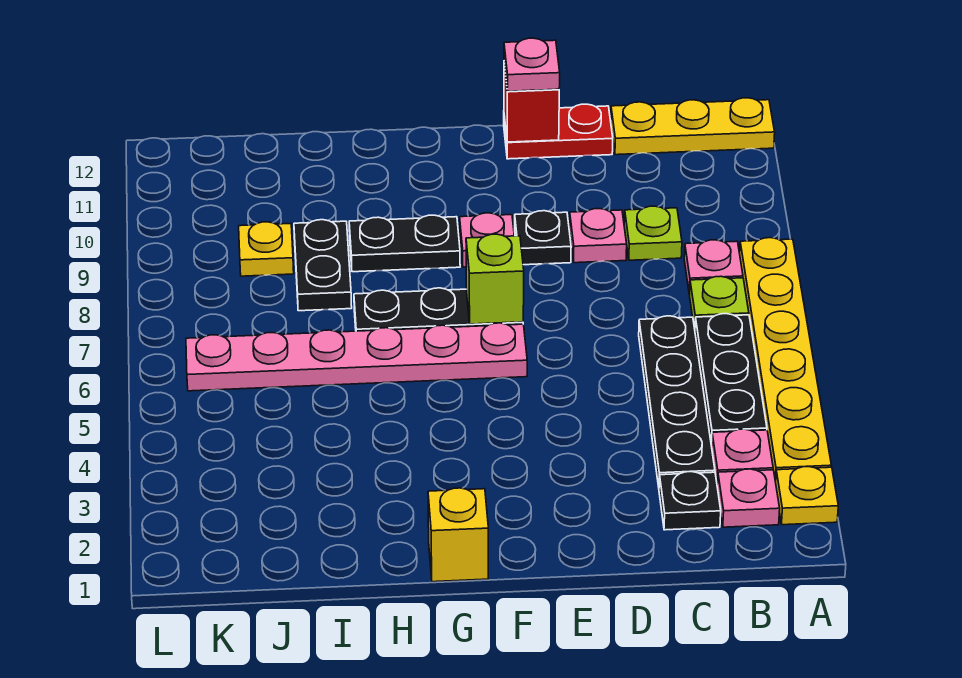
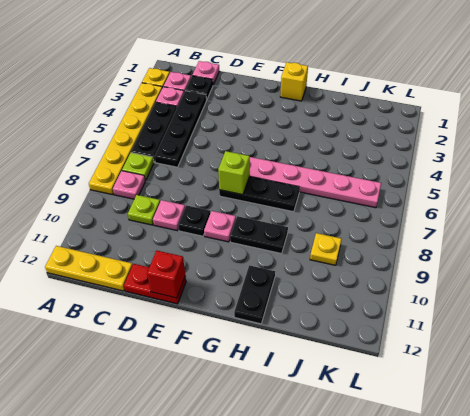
pink plate E12 level 3 -> pink plate C1 level 1
black plate I8:I9 level 1 -> black plate H11:H12 level 1

